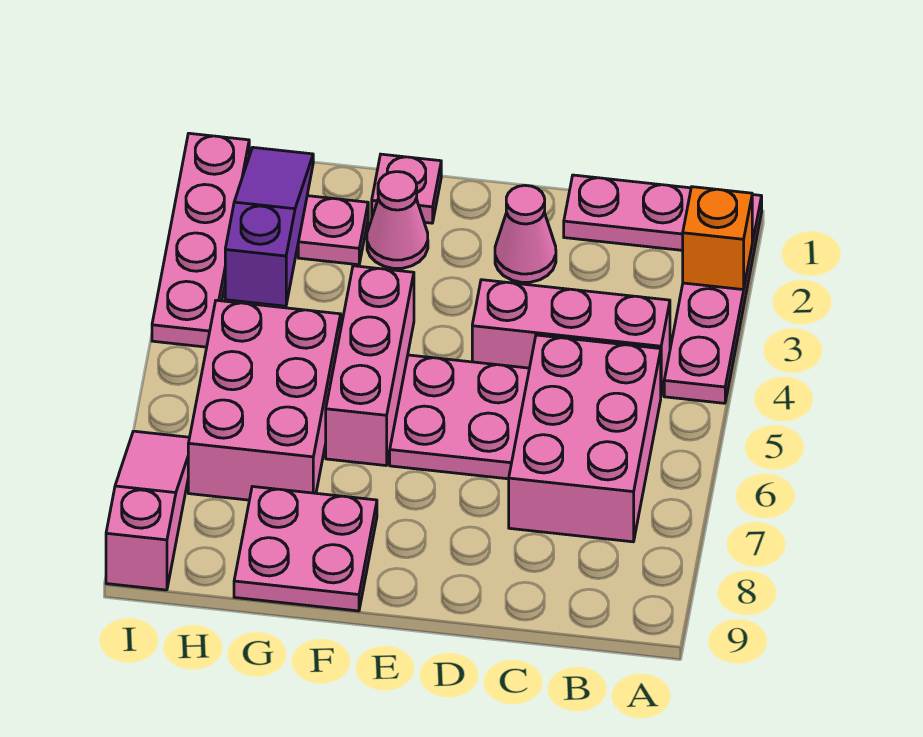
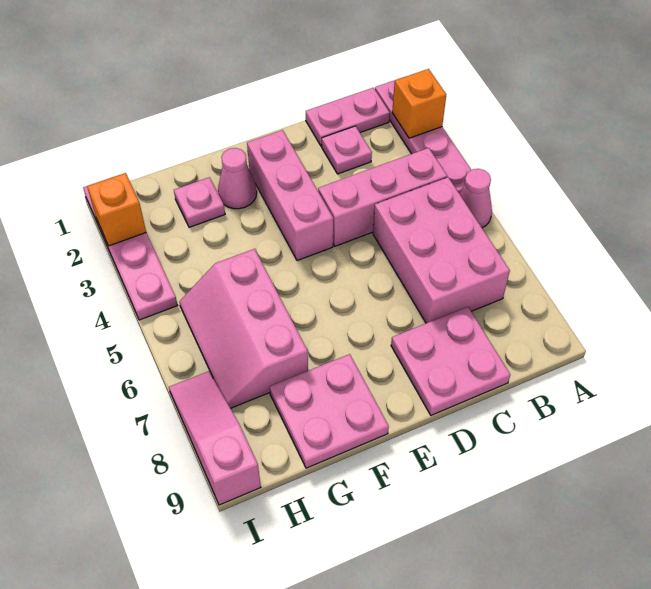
pink cone D2 level 1 -> pink cone A5 level 1
pink plate D5:E6 level 1 -> pink plate C8:D9 level 1
pink plate F1 level 1 -> pink plate C2 level 1
pink brick F4:F6 level 1 -> pink brick E2:E4 level 1
pink brick G5:H7 level 1 -> pink slope G5:H7 level 1 top G
purple slope H1:H3 level 1 top 3 -> none
none -> orange brick I2 level 2

